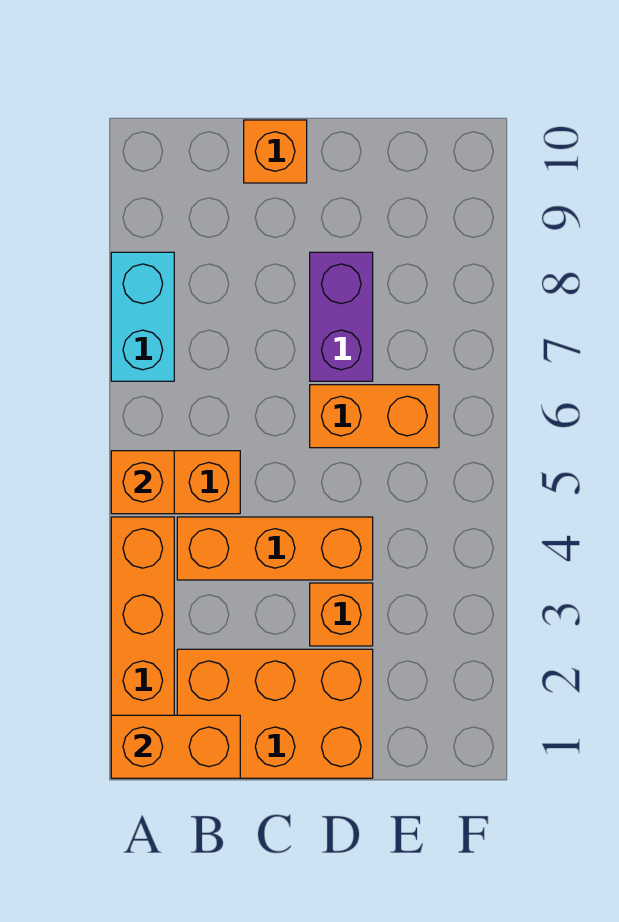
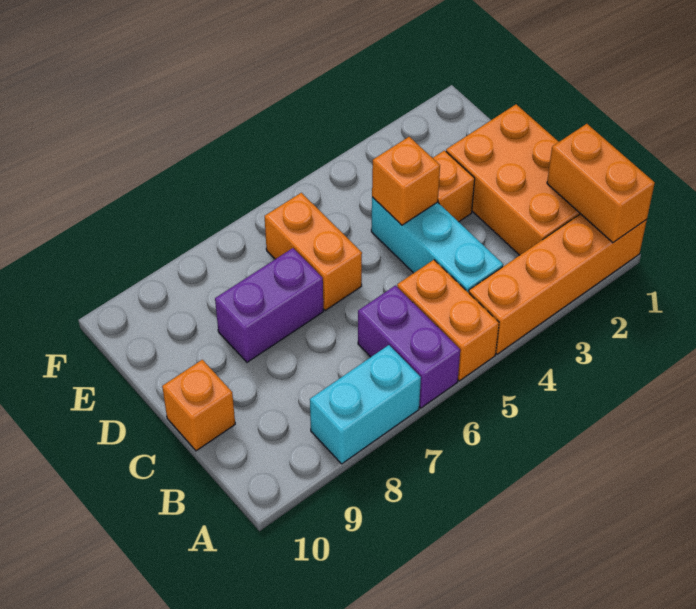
orange brick A5 level 2 -> orange brick D4 level 2
none -> purple brick A6:B6 level 1
orange brick B4:D4 level 1 -> cyan brick B4:D4 level 1

